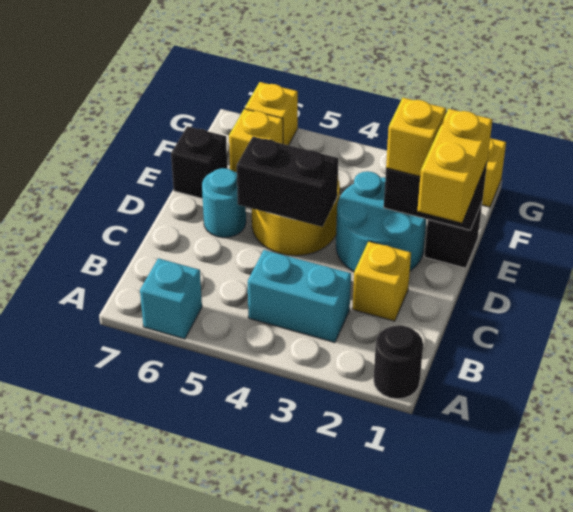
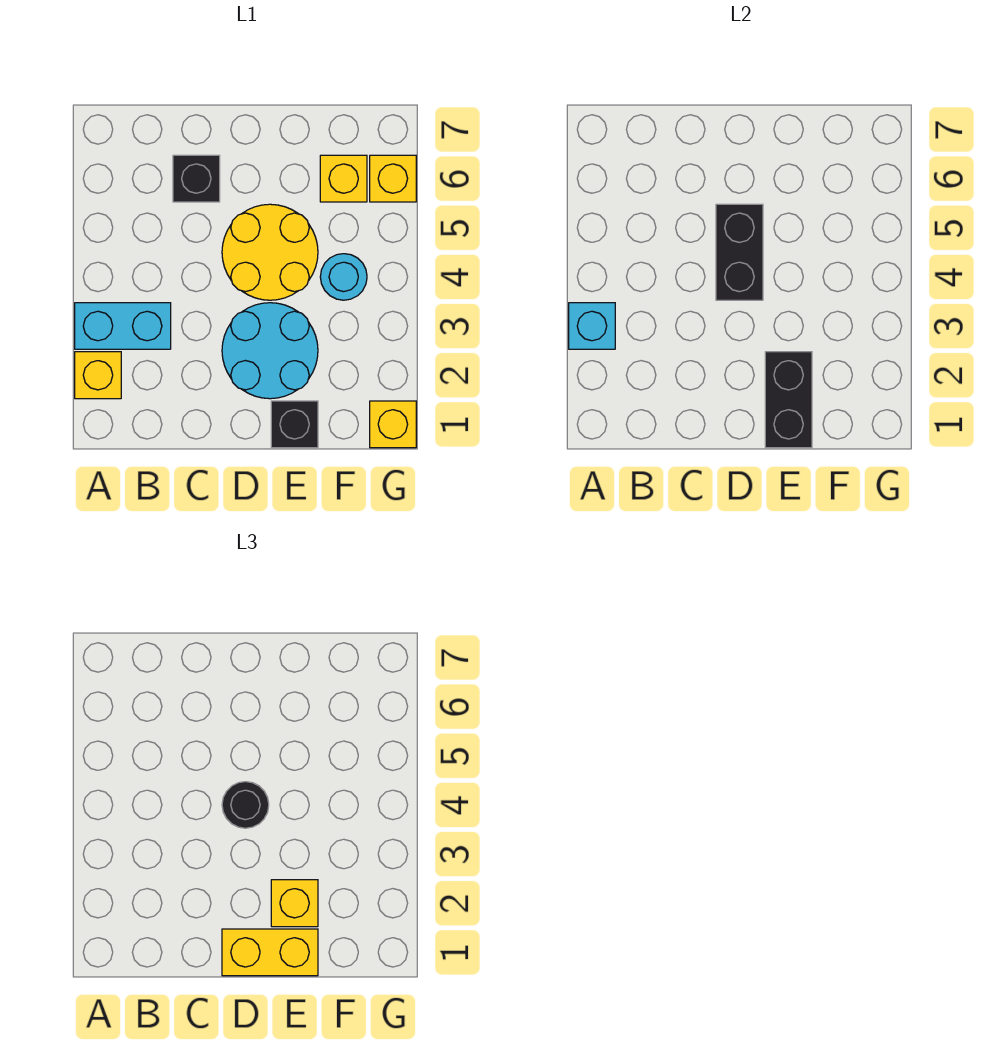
black round brick A1 level 1 -> black round brick D4 level 3
cyan brick A6 level 1 -> cyan brick A3 level 2
cyan brick B3:B4 level 1 -> cyan brick A3:B3 level 1
yellow brick C2 level 1 -> yellow brick A2 level 1
cyan round brick D6 level 1 -> cyan round brick F4 level 1
black brick E7 level 1 -> black brick C6 level 1

